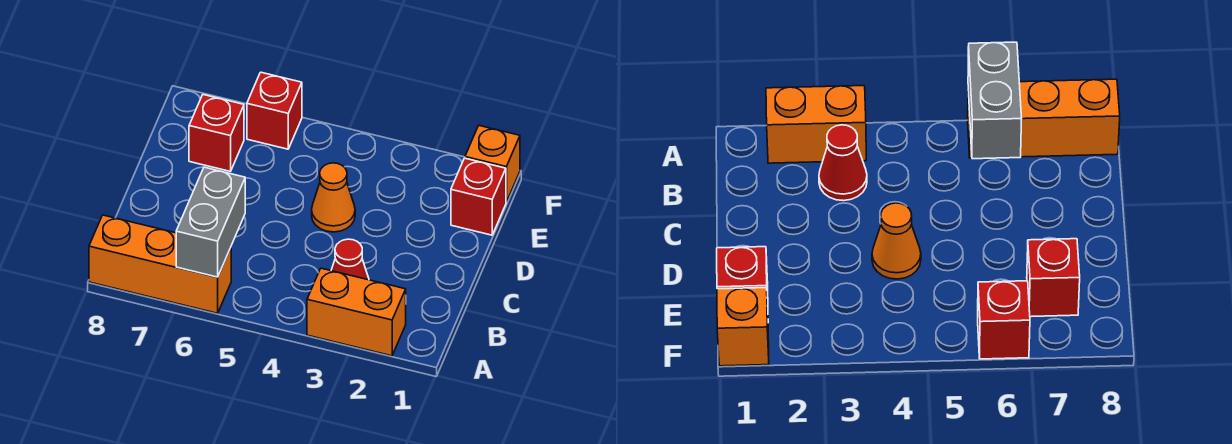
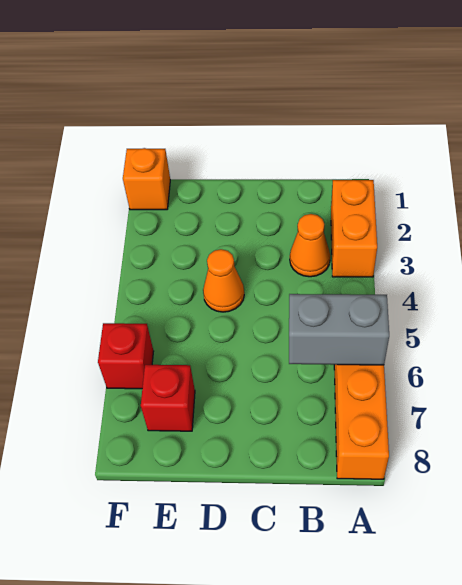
red cone B3 level 1 -> orange cone B3 level 1
red brick E1 level 1 -> none

